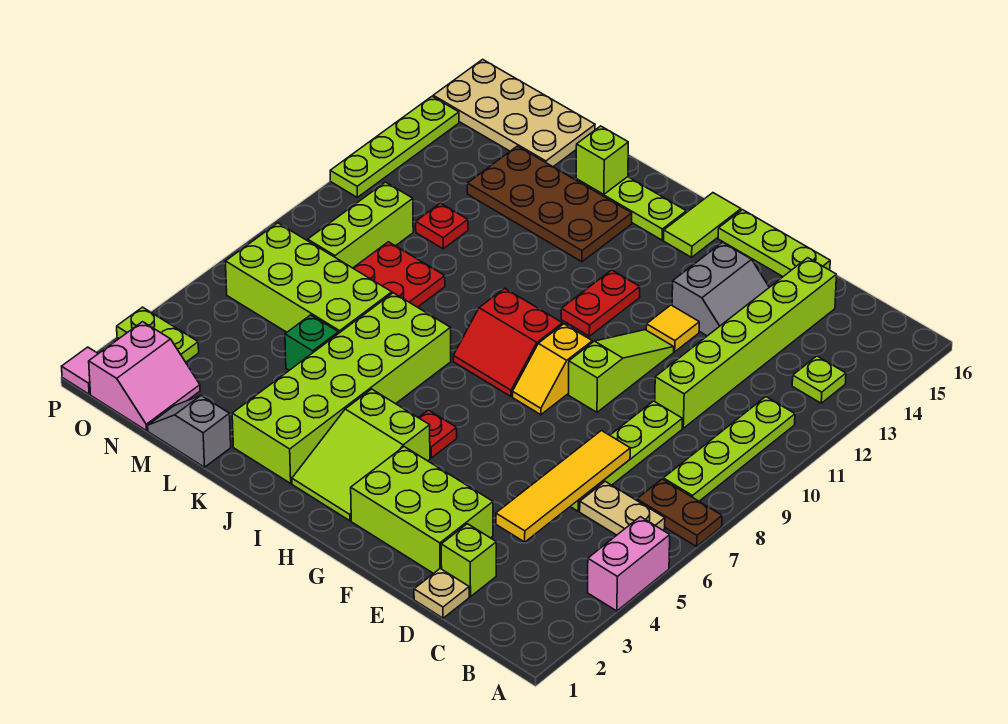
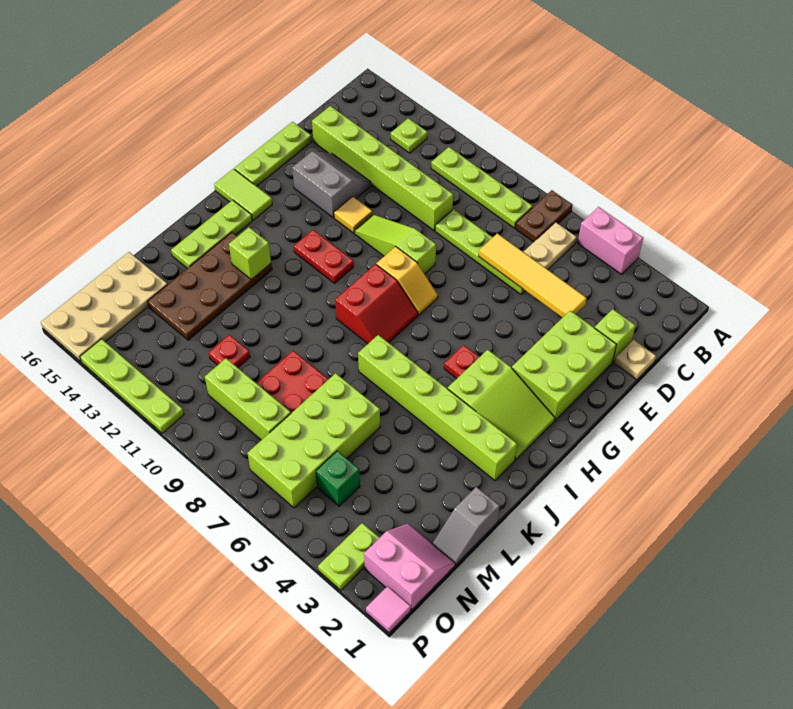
lime brick J2:K7 level 1 -> lime brick J2:J7 level 1
lime brick K15 level 2 -> lime brick J13 level 2
green brick L5 level 1 -> green brick N5 level 1

